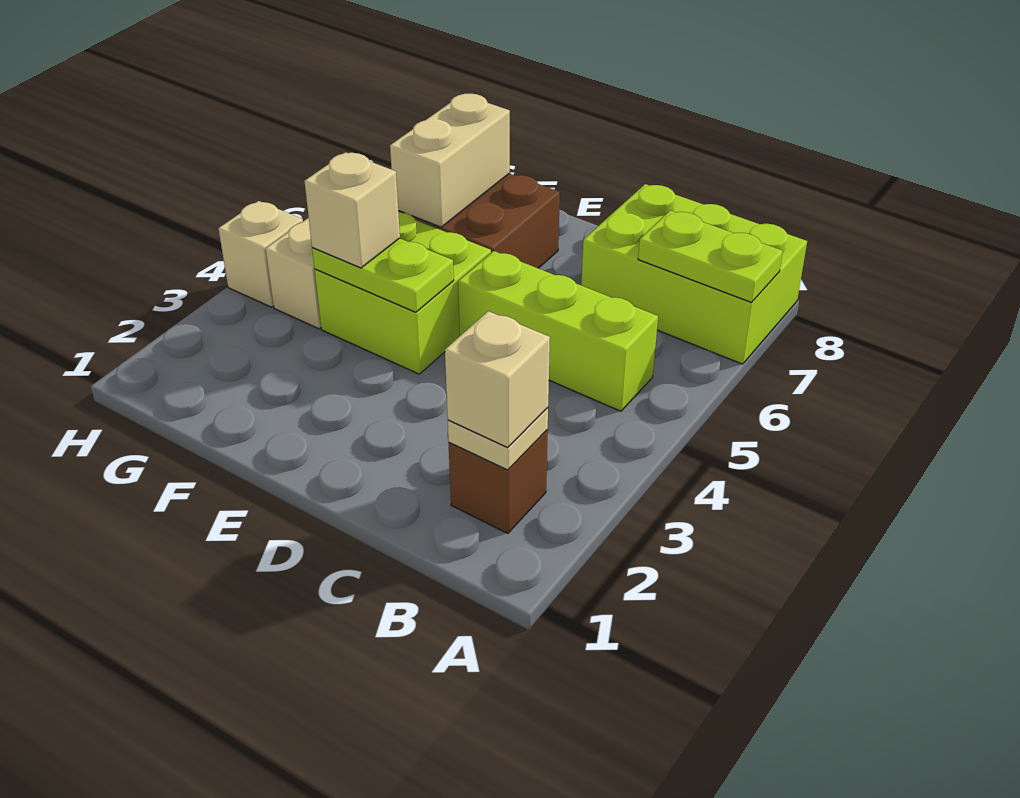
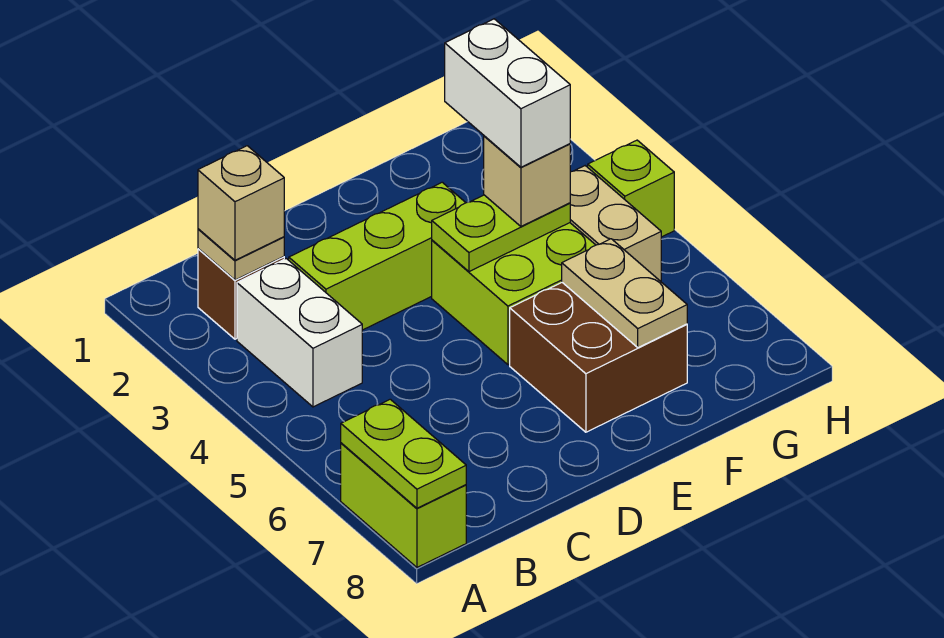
lime brick A7:C8 level 1 -> lime brick A7:A8 level 1
lime plate A7:B7 level 2 -> lime plate A7:A8 level 2
none -> white brick B3:B4 level 1
lime brick B5:D5 level 1 -> lime brick C3:E3 level 1
none -> white brick F3:F4 level 4
tan brick F6:F7 level 2 -> tan plate F6:F7 level 2
tan brick H4 level 1 -> lime brick H4 level 1

